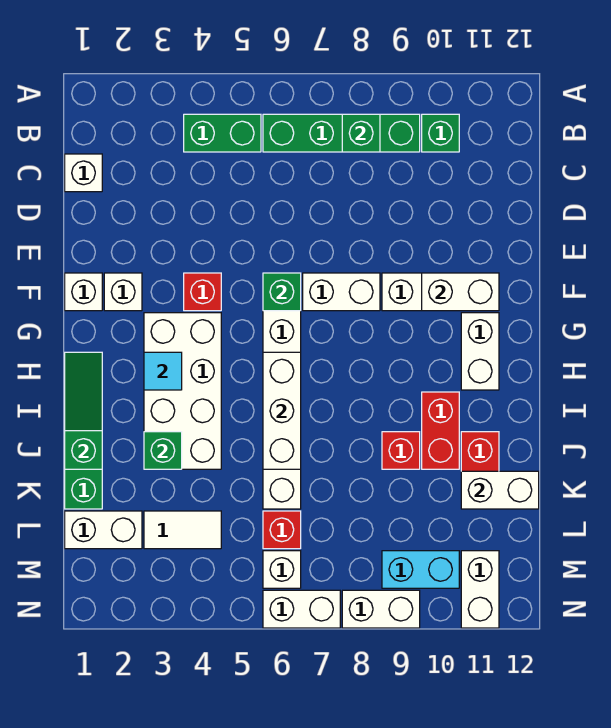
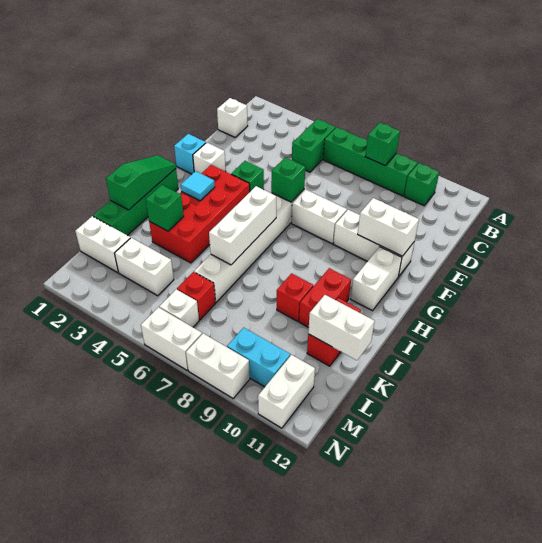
green brick B4:B5 level 1 -> green brick B5:C5 level 1
white brick F1 level 1 -> cyan brick F1 level 1
red brick F4 level 1 -> green brick F4 level 1
white brick G3:J4 level 1 -> red brick G3:J4 level 1
white tile L3:L4 level 1 -> white brick L3:L4 level 1

